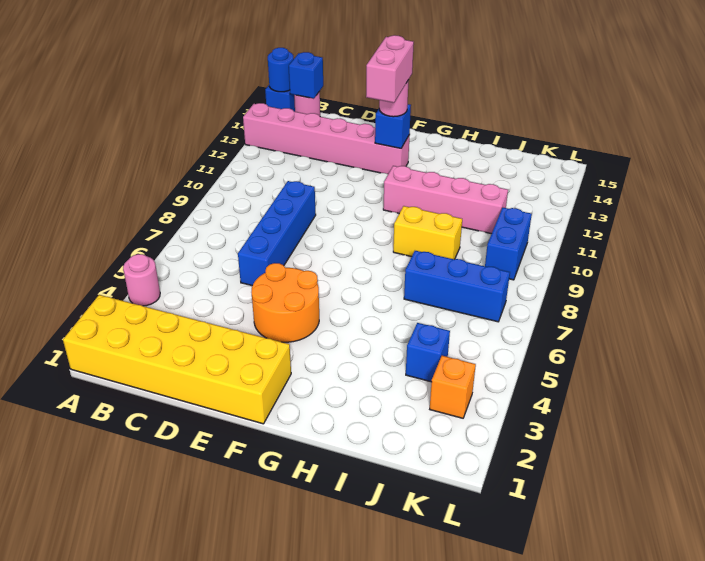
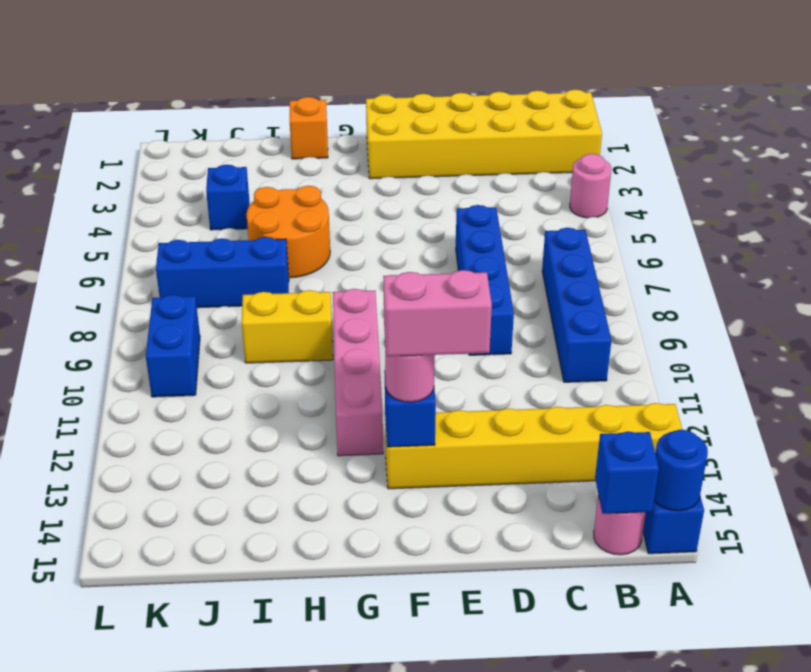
pink brick A13:F13 level 1 -> yellow brick A13:F13 level 1
none -> blue brick B7:B10 level 1
orange round brick E4:F5 level 1 -> orange round brick H5:I6 level 1
pink brick F12:F13 level 4 -> pink brick E13:F13 level 4
pink brick G11:J11 level 1 -> pink brick G9:G12 level 1
orange brick K3 level 1 -> orange brick H1 level 1

